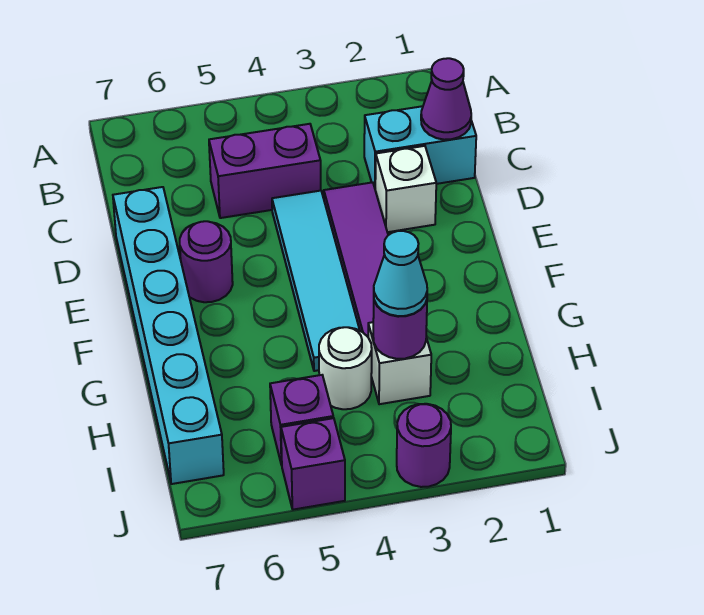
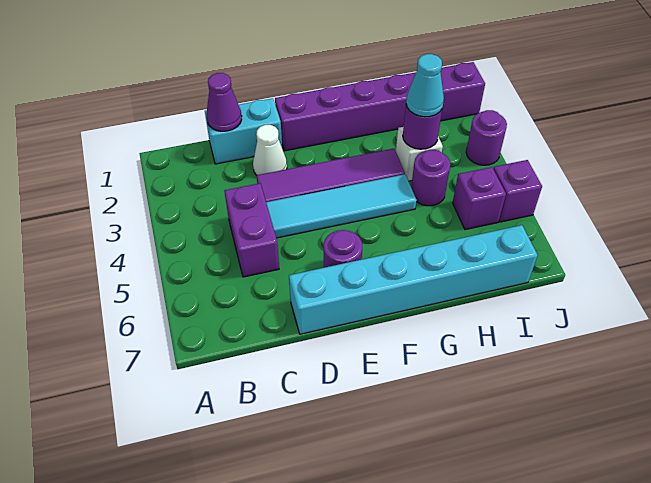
cyan brick C1:C2 level 1 -> cyan brick C1:D1 level 1
white brick D2 level 1 -> white cone D2 level 1
none -> purple brick E1:J1 level 1
white round brick H4 level 1 -> purple round brick H4 level 1

